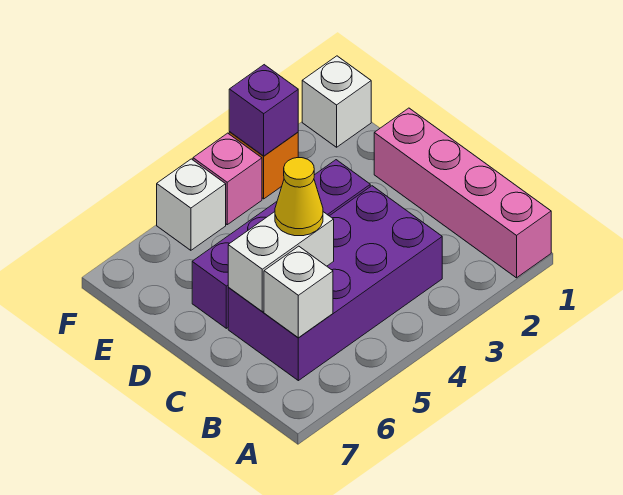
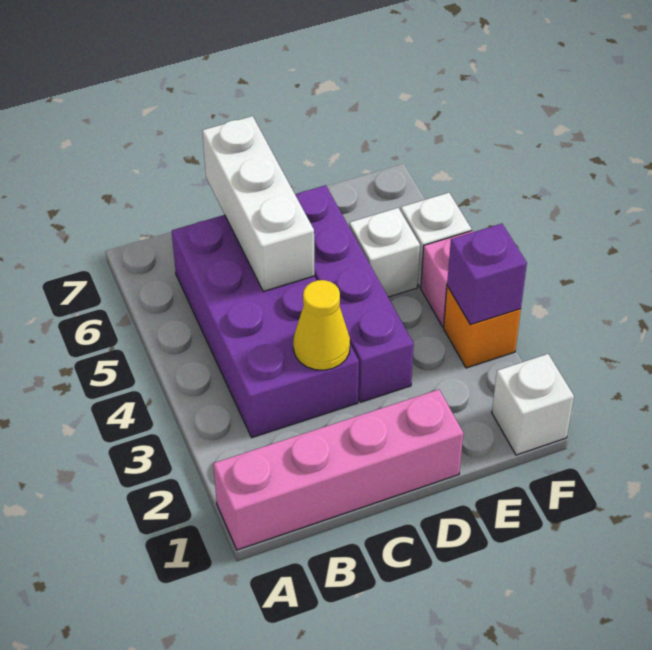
white brick B6 level 2 -> white brick E5 level 1
white brick C5:C6 level 2 -> white brick C5:C7 level 2
yellow cone C5 level 3 -> yellow cone C3 level 2

